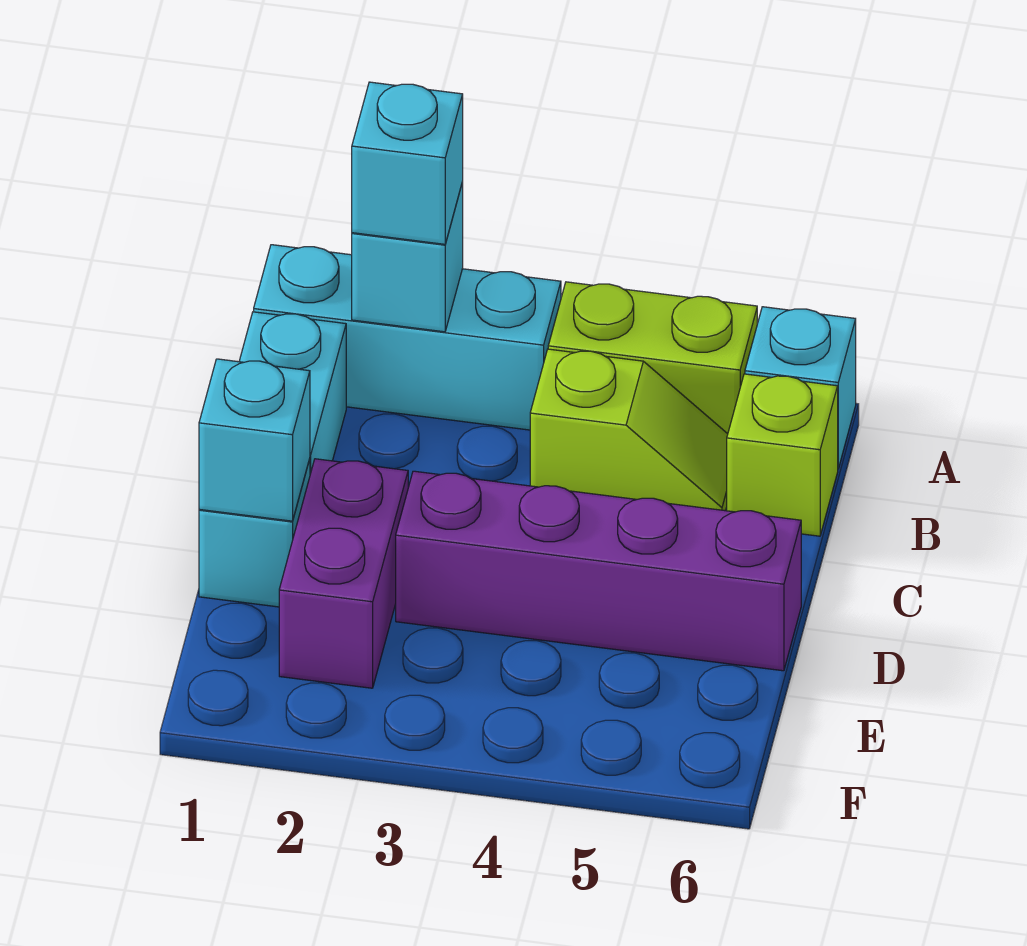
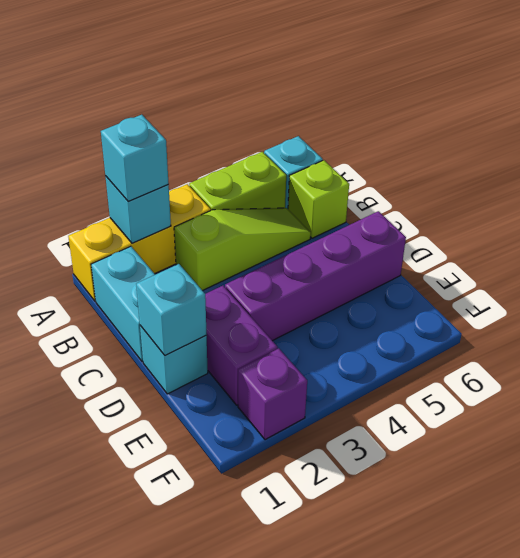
cyan brick A1:A3 level 1 -> yellow brick A1:A3 level 1
lime slope B4:B5 level 1 top 4 -> lime slope B3:B5 level 1 top 3
none -> purple brick F2 level 1

